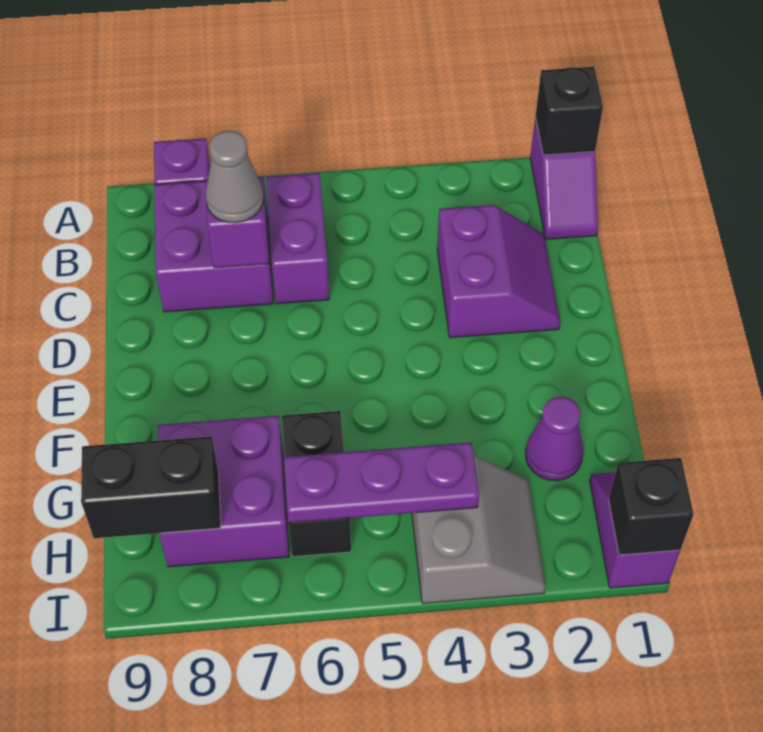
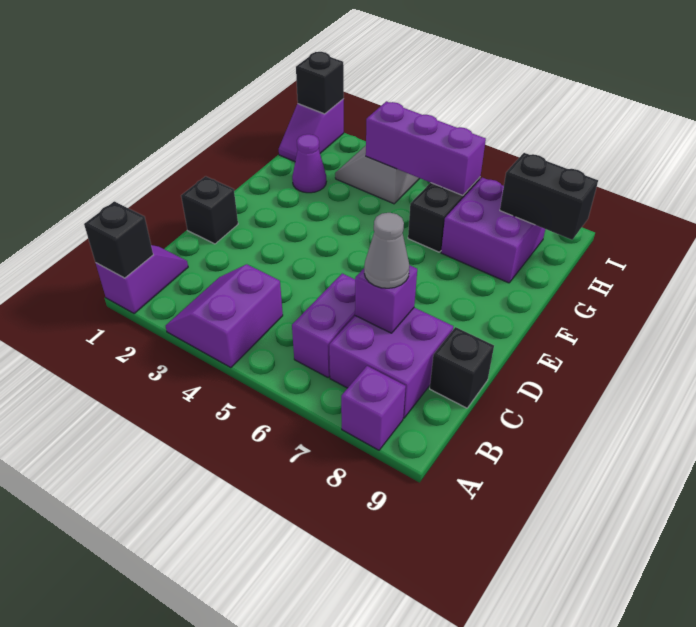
purple slope C2:D3 level 1 top 3 -> purple slope A3:B4 level 1 top 4
none -> black brick C9 level 1
none -> black brick D1 level 1
purple plate H4:H6 level 2 -> purple brick H4:H6 level 2

